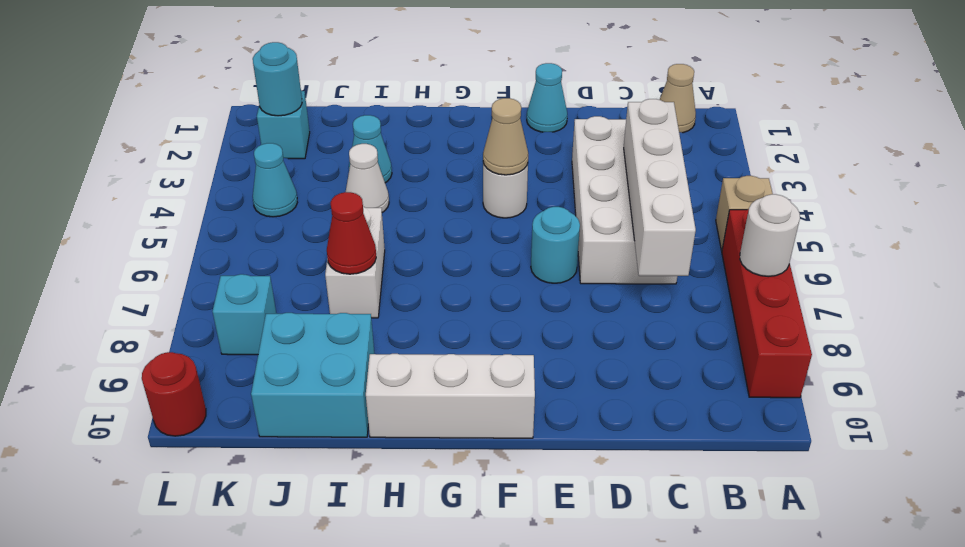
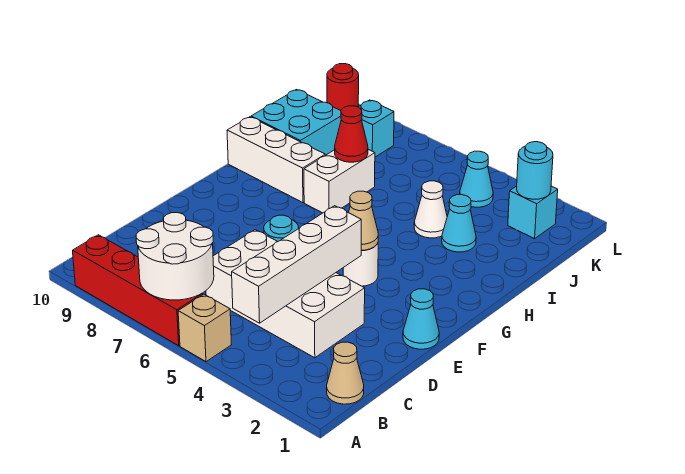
white round brick A7 level 2 -> white round brick A6:B7 level 2
white brick C4:C7 level 2 -> white brick B4:E4 level 2
white brick F10:H10 level 1 -> white brick H8:H10 level 1
white brick I6:I7 level 1 -> white brick H7:I7 level 1

